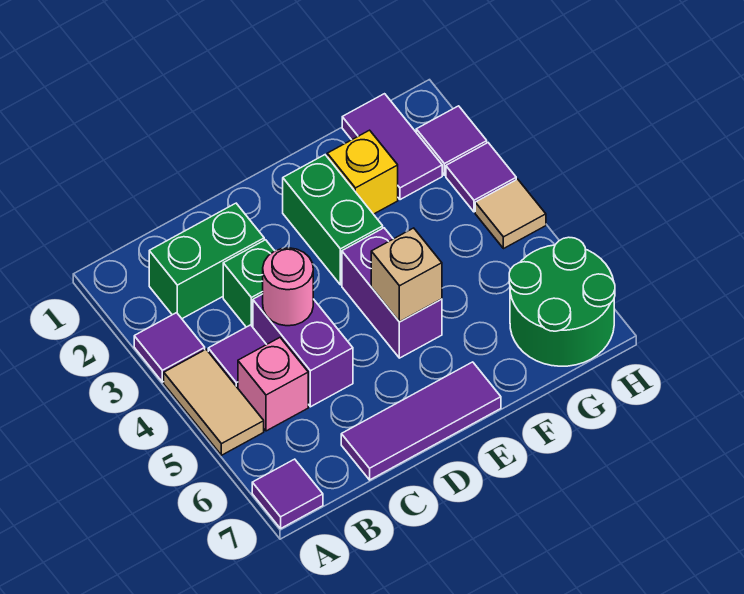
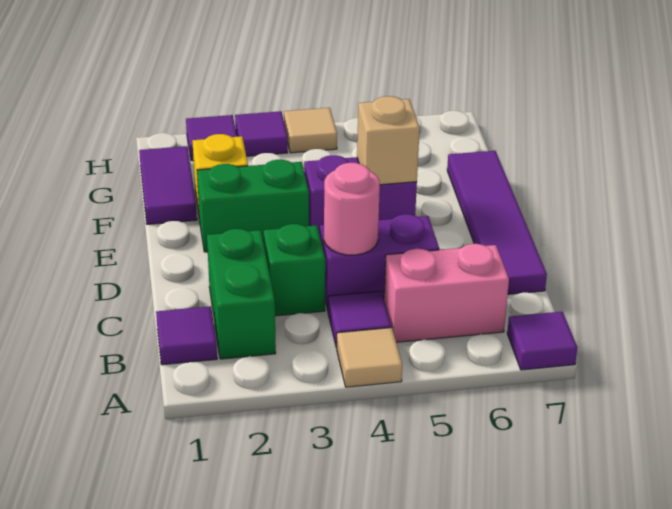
purple tile A3 level 1 -> purple tile B1 level 1
tan tile A4:A5 level 1 -> tan tile A4 level 1
pink brick B5 level 1 -> pink brick B5:B6 level 1
purple tile C7:E7 level 1 -> purple tile C7:F7 level 1
purple tile G1:G2 level 1 -> purple tile F1:G1 level 1
green round brick G6:H7 level 1 -> none

